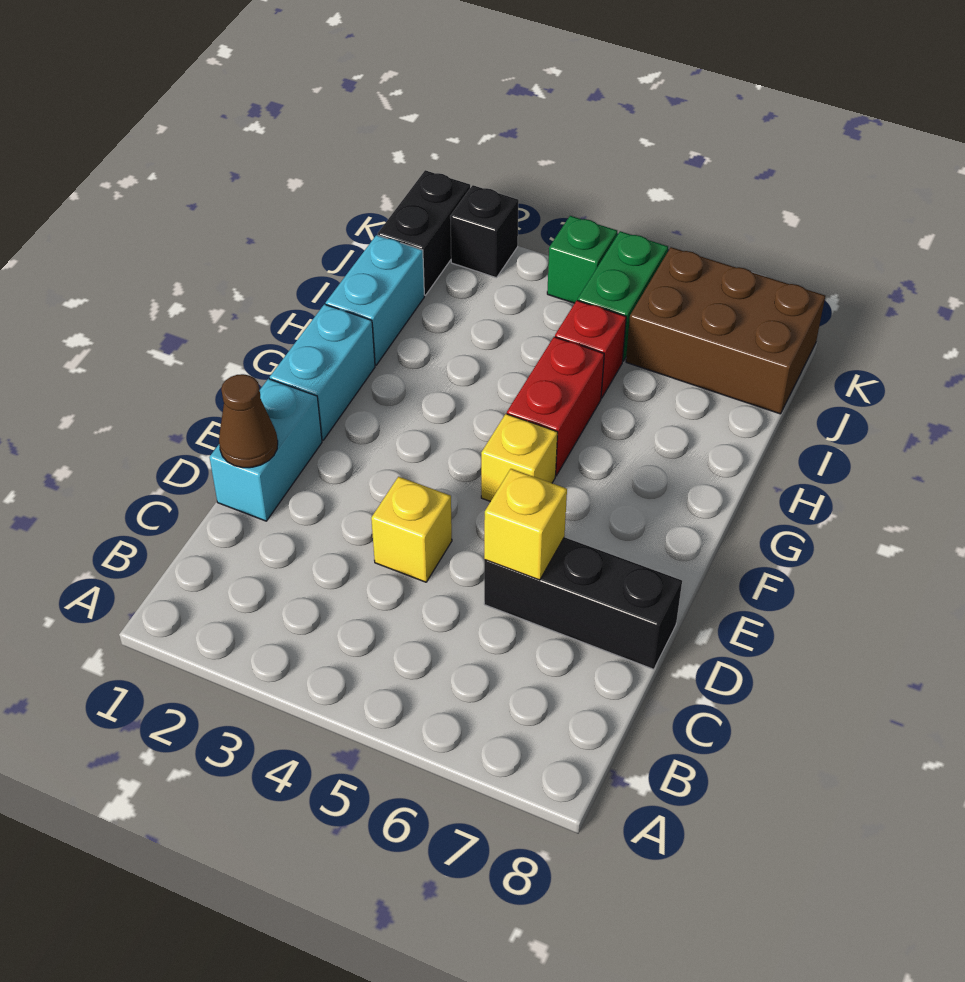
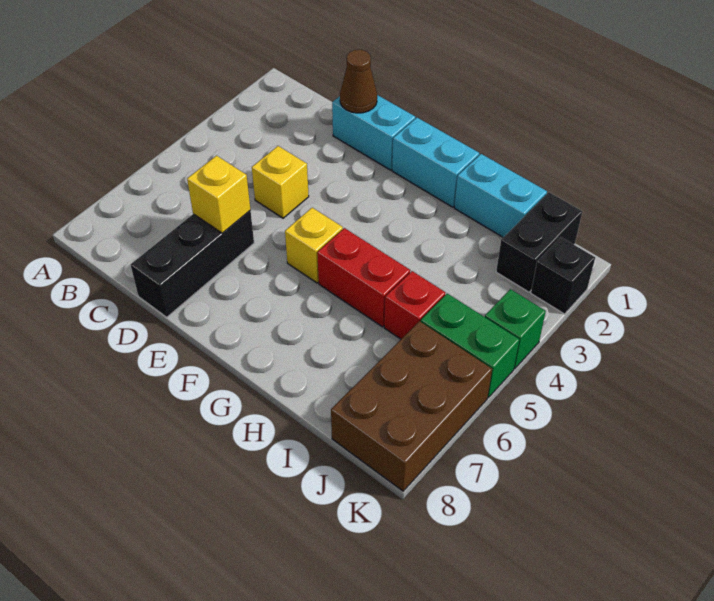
black brick J1:K1 level 1 -> black brick J1:J2 level 1

